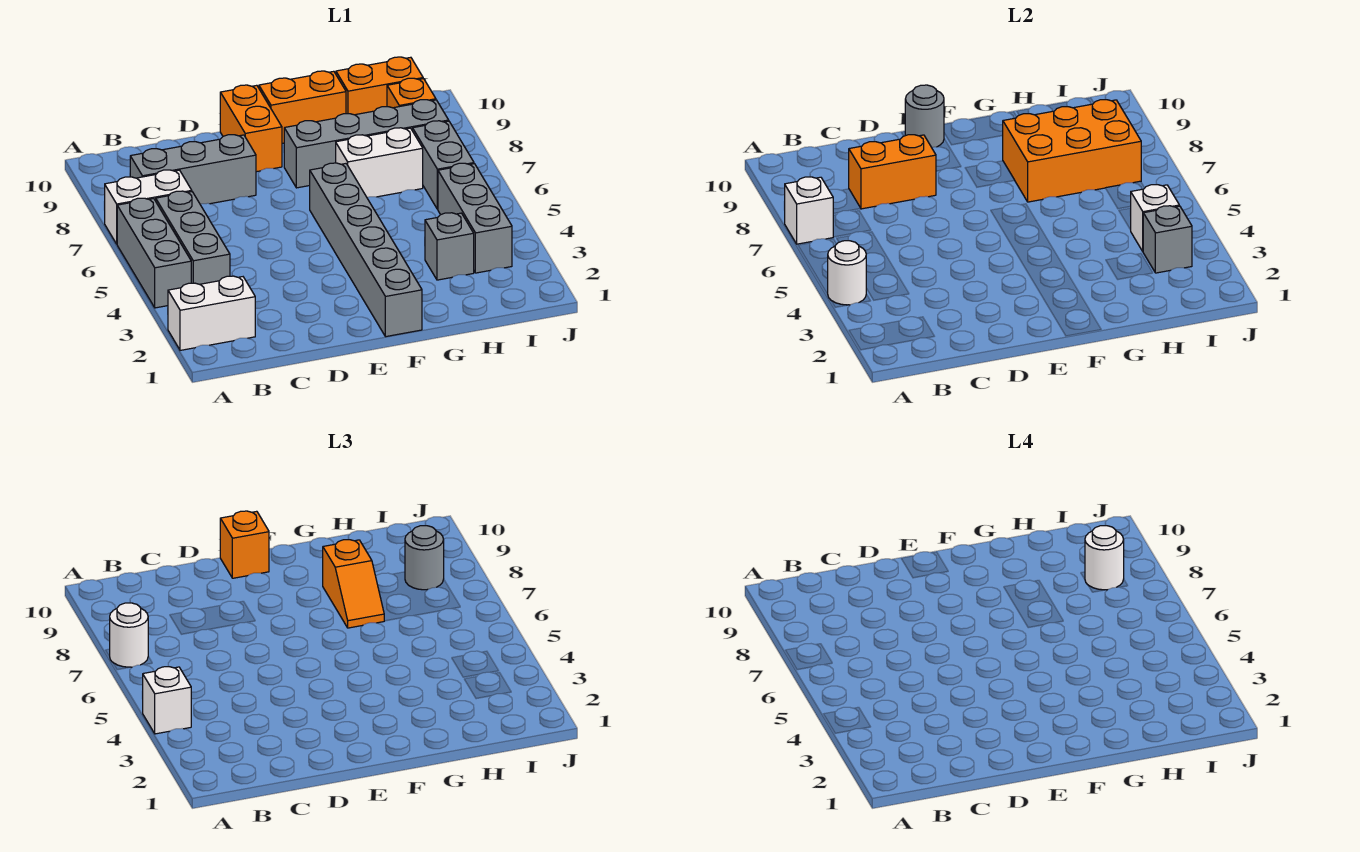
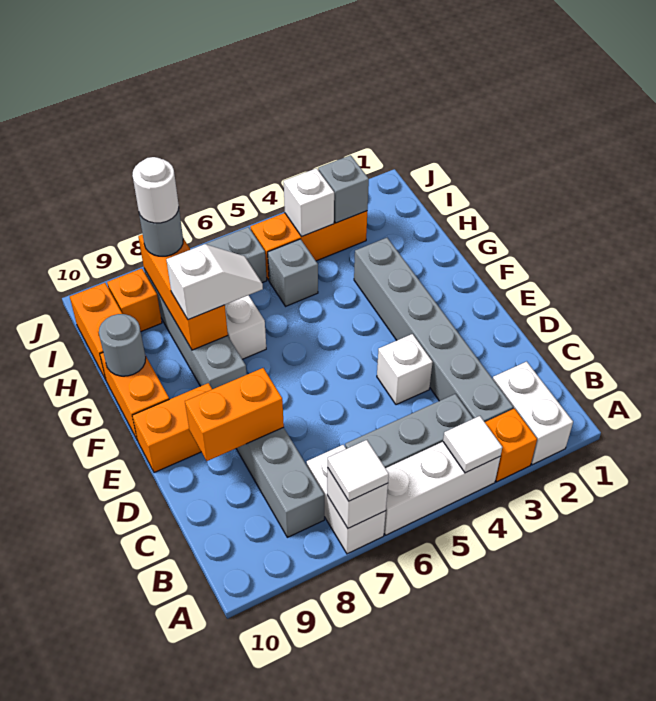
grey brick A4:A6 level 1 -> white brick A4:A6 level 1
white round brick A4 level 2 -> white tile A4 level 2
white brick A4 level 3 -> white brick D4 level 1
white round brick A7 level 3 -> white tile A7 level 3
orange brick C8:D8 level 2 -> orange brick D8:D9 level 2
grey round brick E10 level 2 -> grey round brick G10 level 2
orange brick E10 level 3 -> orange brick A3 level 1
grey brick F1:F6 level 1 -> grey brick B3:G3 level 1
orange brick G7:I8 level 2 -> orange brick G8:I8 level 2
orange slope G7:G8 level 3 top 8 -> white slope G7:G8 level 3 top 8
grey brick H3 level 1 -> grey brick H5 level 1
grey brick I3:I5 level 1 -> orange brick I3:I5 level 1

